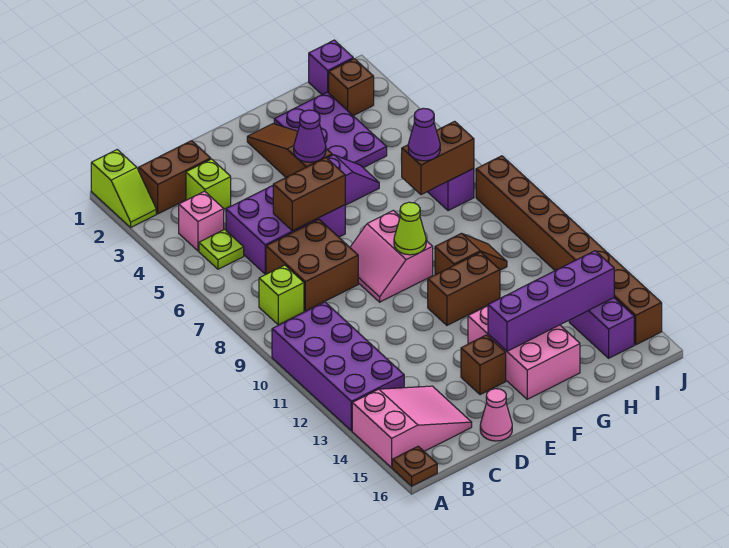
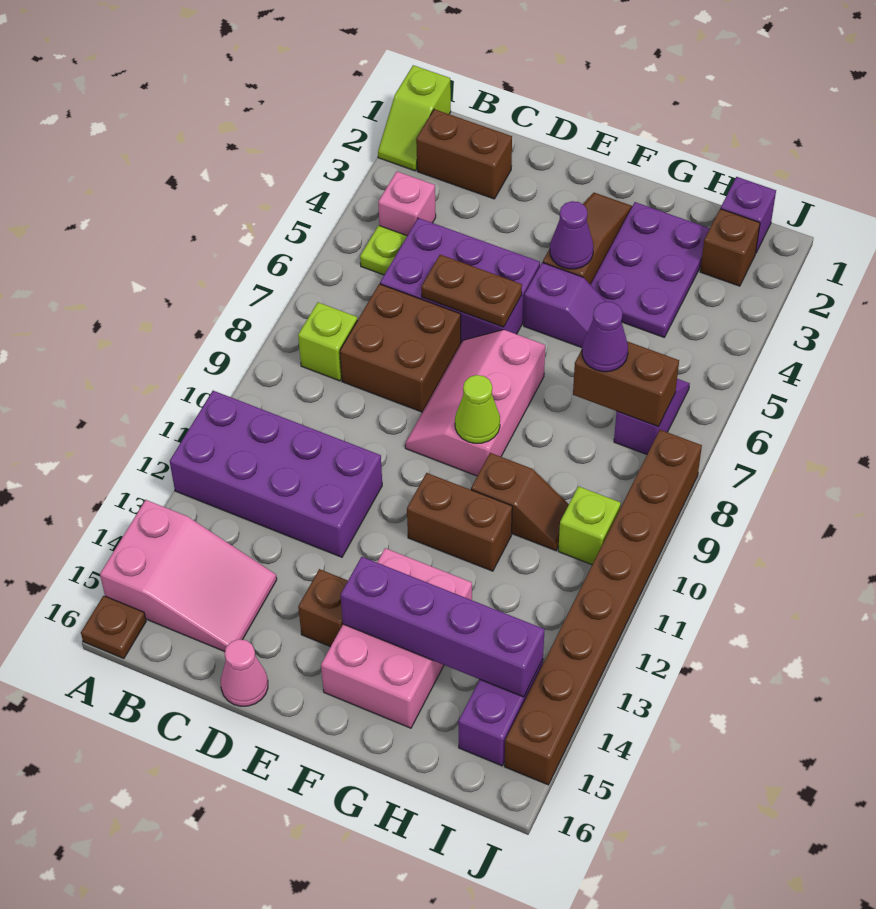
purple brick A10:B13 level 1 -> purple brick A11:D12 level 1
lime brick C3 level 1 -> lime brick I10 level 1
brown brick D6:E6 level 2 -> brown plate D6:E6 level 2
pink slope E8:F9 level 1 top F -> pink slope E7:F9 level 1 top F

